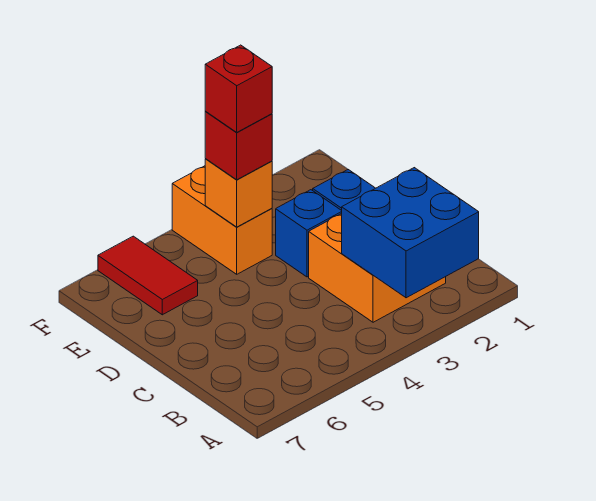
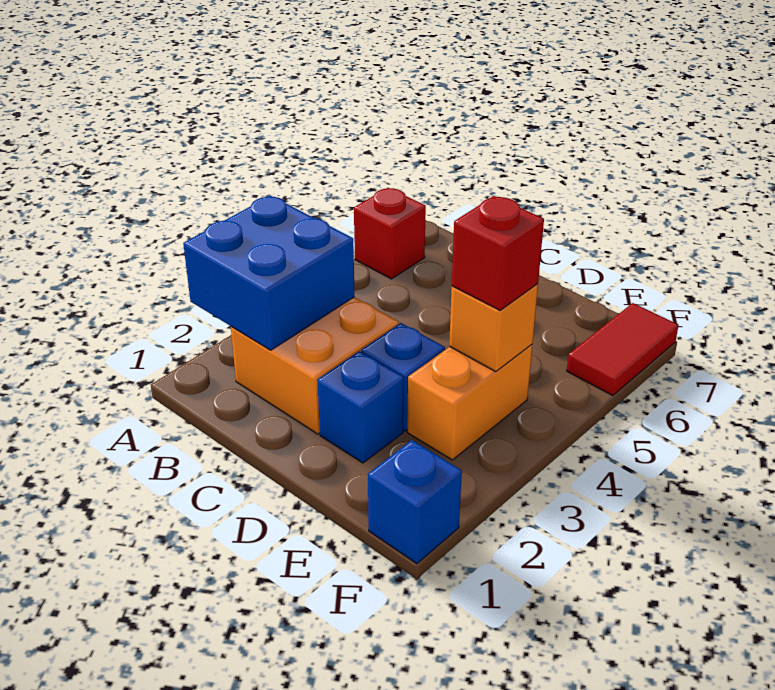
orange brick E4:F4 level 1 -> orange brick E3:E4 level 1
red brick E4 level 4 -> red brick A6 level 1
red tile E6:F6 level 1 -> red tile F6:F7 level 1
none -> blue brick F1 level 1

